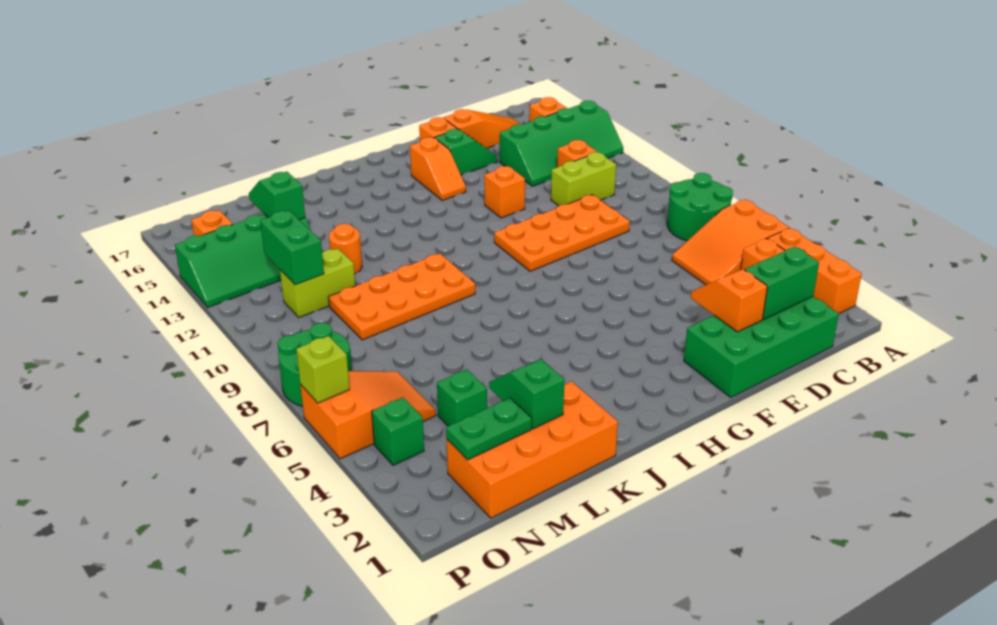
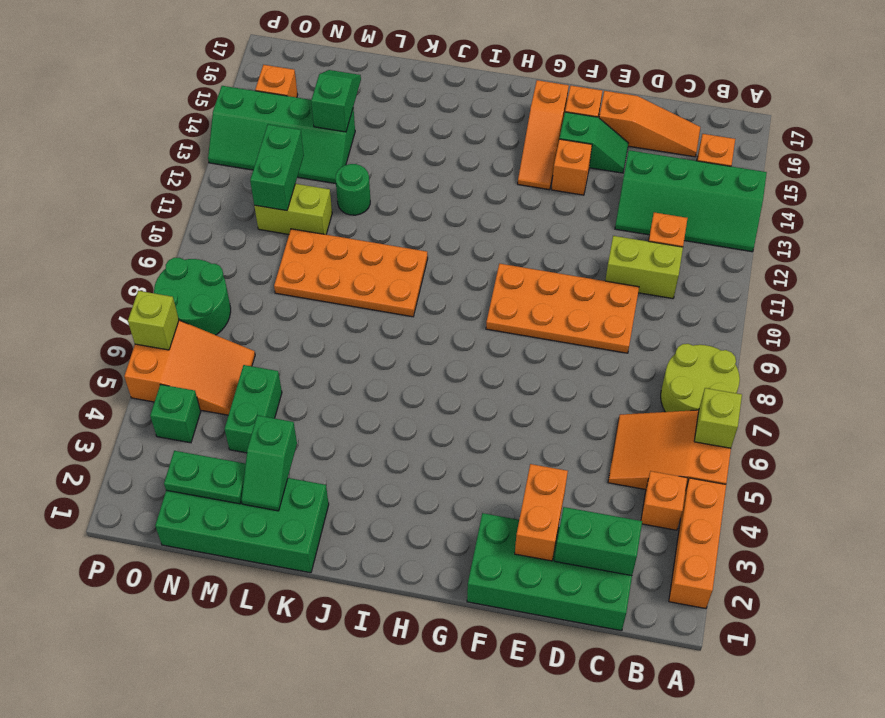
none -> lime brick A6 level 2
green round brick A7:B8 level 1 -> lime round brick A7:B8 level 1
orange slope E2:E3 level 2 top 2 -> orange brick E2:E3 level 2
orange brick F12 level 1 -> orange brick F14 level 1
orange slope G14:G15 level 1 top 15 -> orange slope G14:G16 level 1 top 16
orange brick K1:N2 level 1 -> green brick K1:N2 level 1
green slope L2:L3 level 2 top 2 -> green slope L2:L3 level 2 top 3
orange round brick L12 level 1 -> green round brick L12 level 1
green brick M4 level 1 -> green brick M4:M5 level 1

